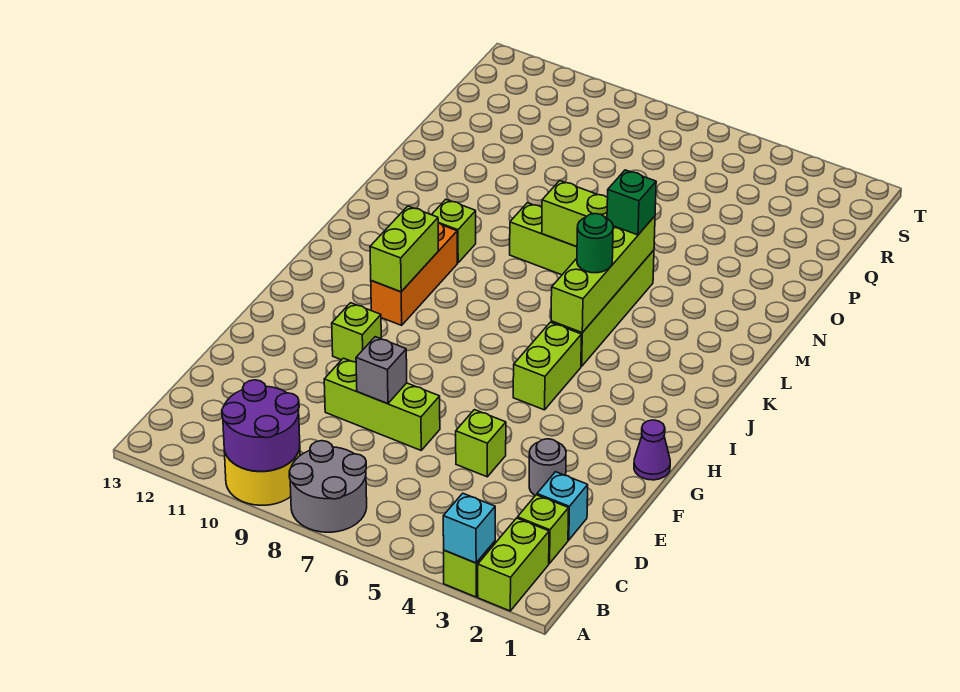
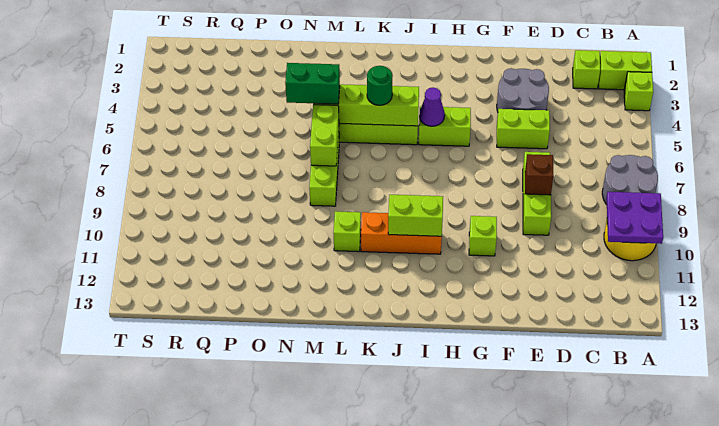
cyan brick A3 level 2 -> none
purple round brick A9:B10 level 2 -> purple plate A9:B10 level 2
cyan brick D2 level 1 -> none
grey round brick E3 level 1 -> grey round brick E3:F4 level 1
lime brick E5 level 1 -> lime brick E5:F5 level 1
grey brick E8 level 2 -> brown brick E8 level 2
purple cone G1 level 1 -> purple cone I5 level 2
green brick M5 level 3 -> green brick M5:N5 level 3

